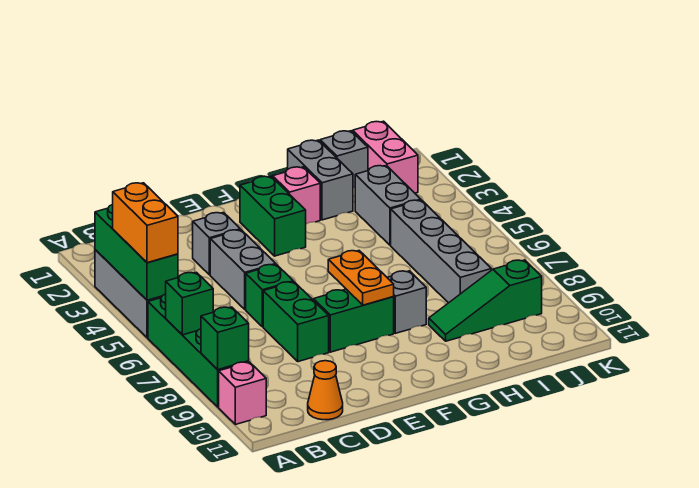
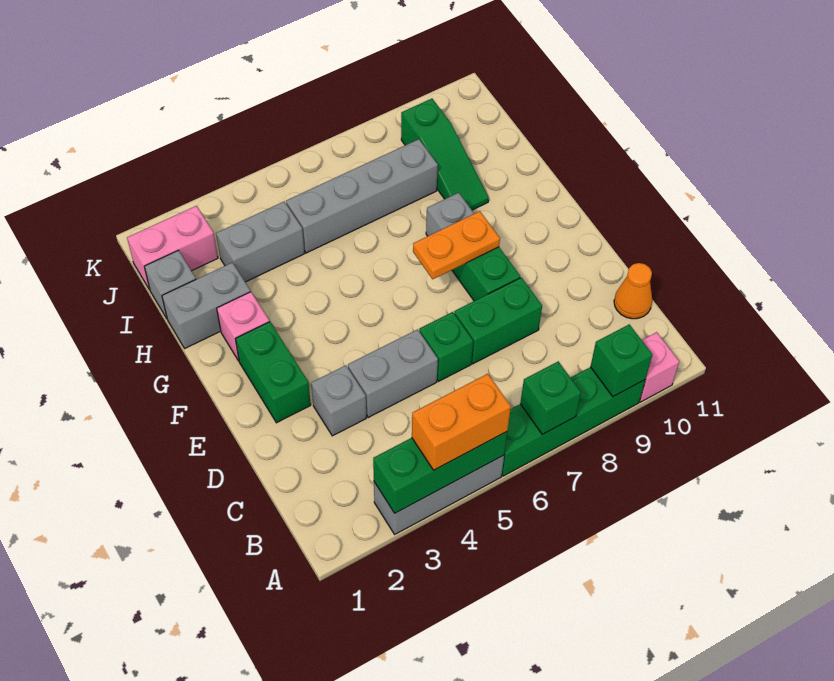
green brick F2:F3 level 1 -> green brick E2:F2 level 1

